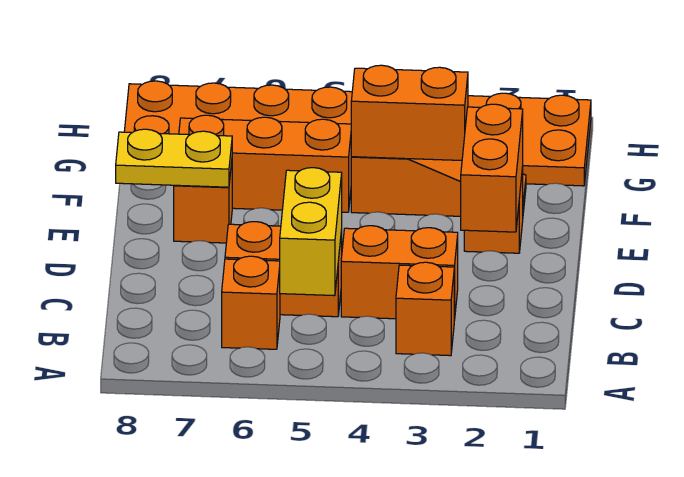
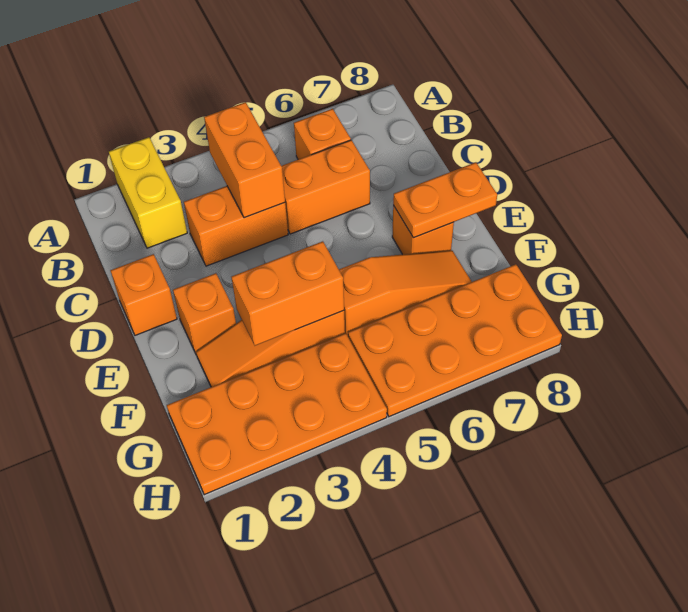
orange brick B3 level 1 -> orange brick D1 level 1
yellow brick B5:C5 level 2 -> yellow brick A2:B2 level 1
orange brick D2:E2 level 2 -> orange brick B4:C4 level 2
yellow plate E7:E8 level 2 -> orange plate E7:E8 level 2
orange brick F5:F7 level 1 -> orange slope F5:F7 level 1 top 5

